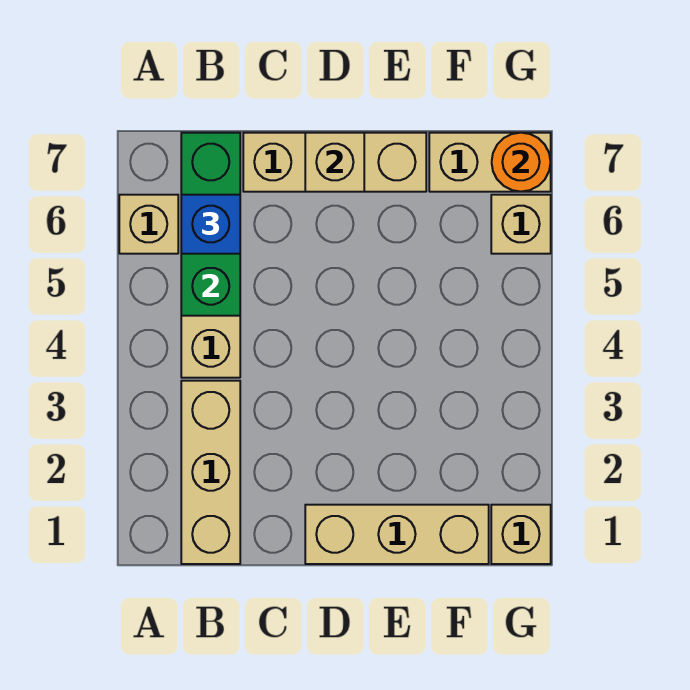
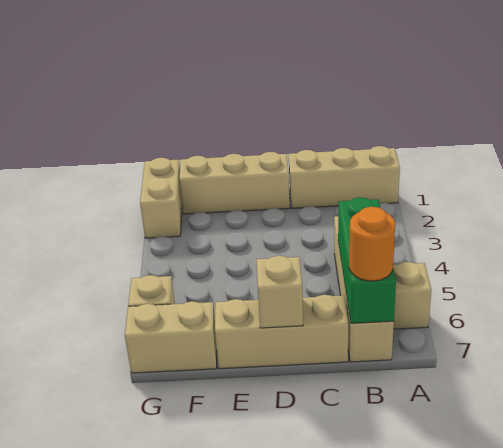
tan brick B1:B3 level 1 -> tan brick A1:C1 level 1
blue brick B6 level 3 -> none
tan brick G1 level 1 -> tan brick G1:G2 level 1
orange round brick G7 level 2 -> orange round brick B7 level 3

